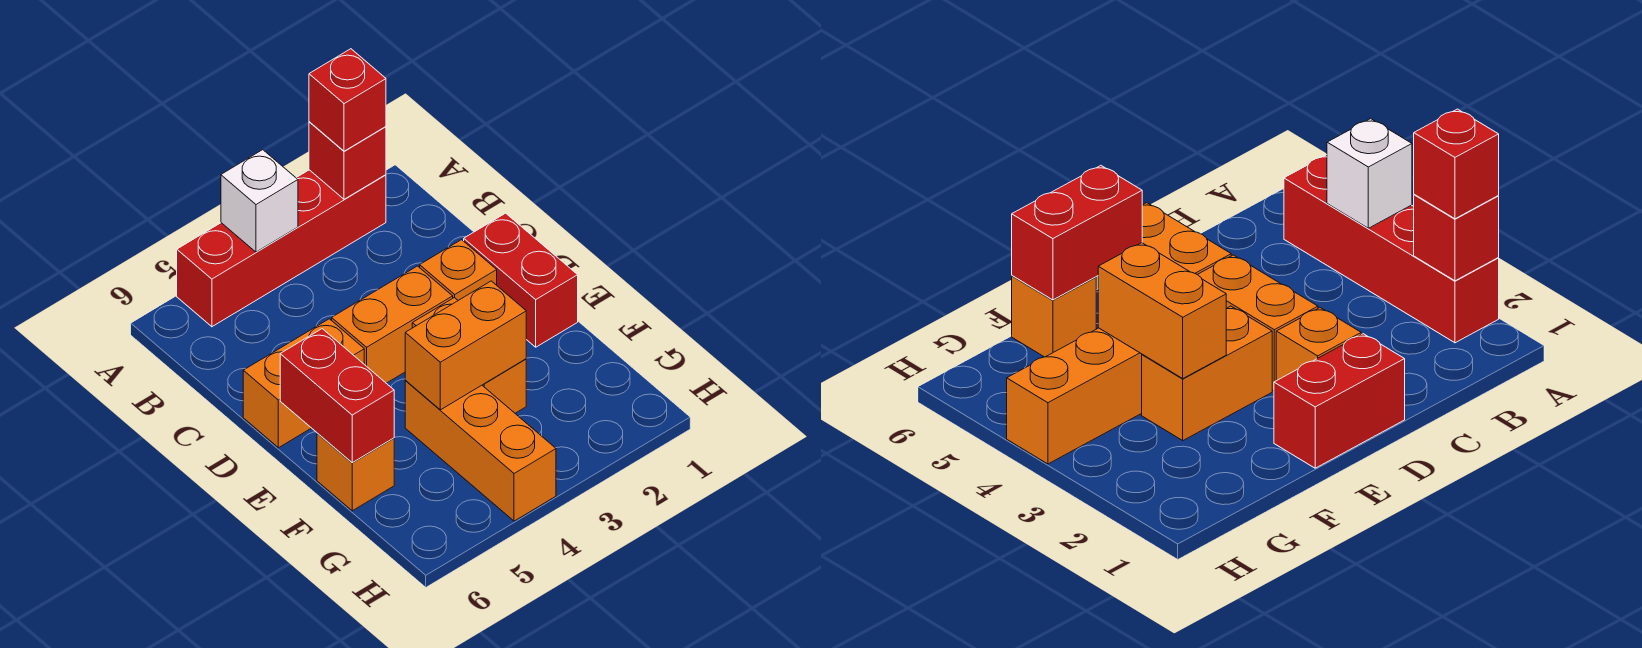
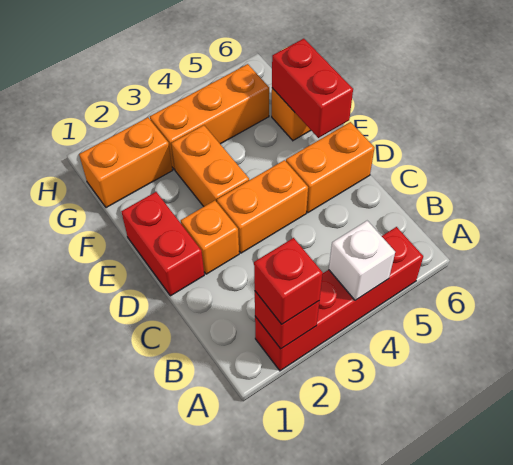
orange brick F3:F4 level 2 -> orange brick G1:G2 level 1
orange brick F4:H4 level 1 -> orange brick G3:G5 level 1

